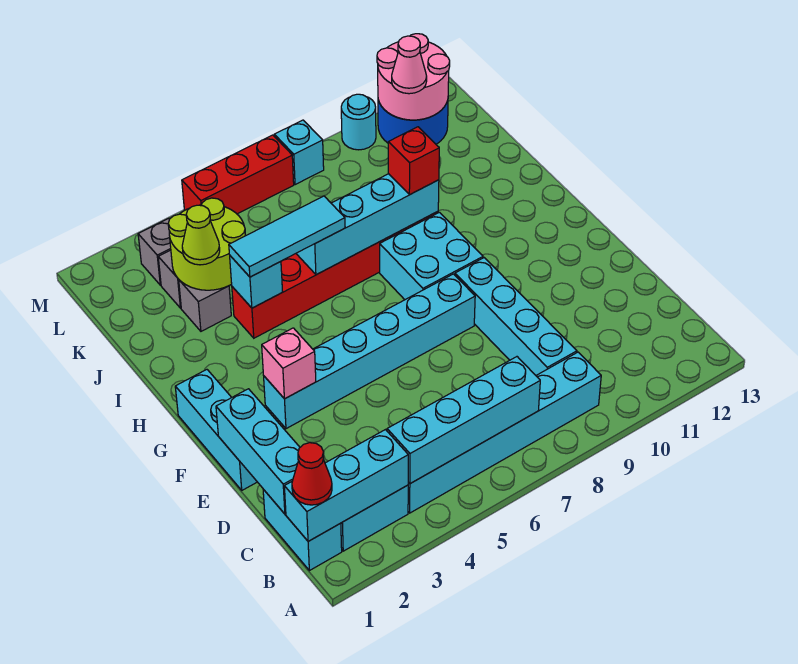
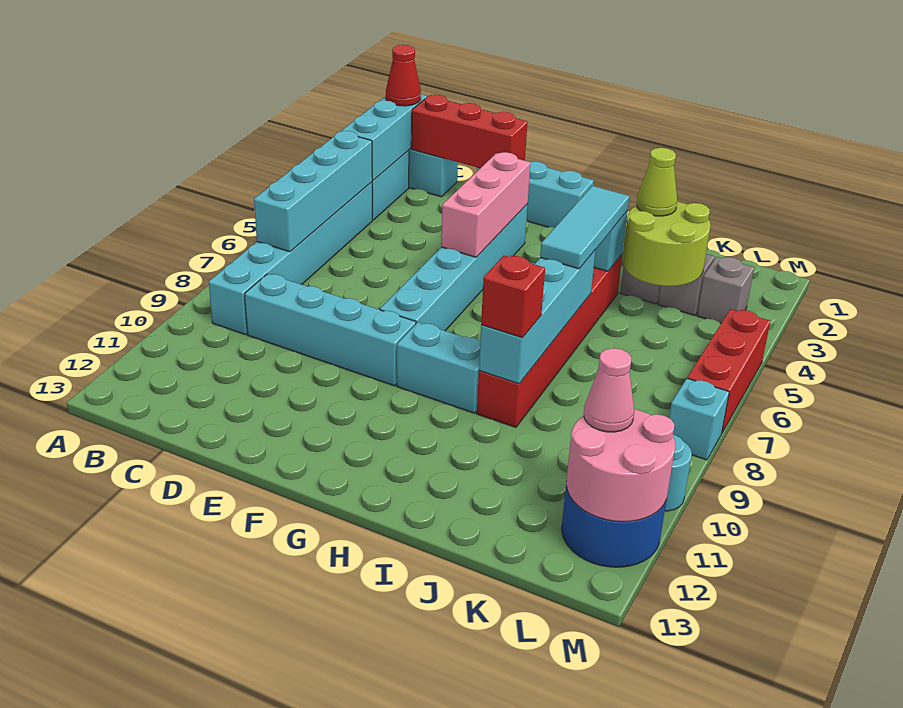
cyan brick C1:E1 level 2 -> red brick C1:E1 level 2
pink brick F3 level 2 -> pink brick F3:F5 level 2
cyan brick G8:H9 level 1 -> cyan brick G9:H9 level 1

